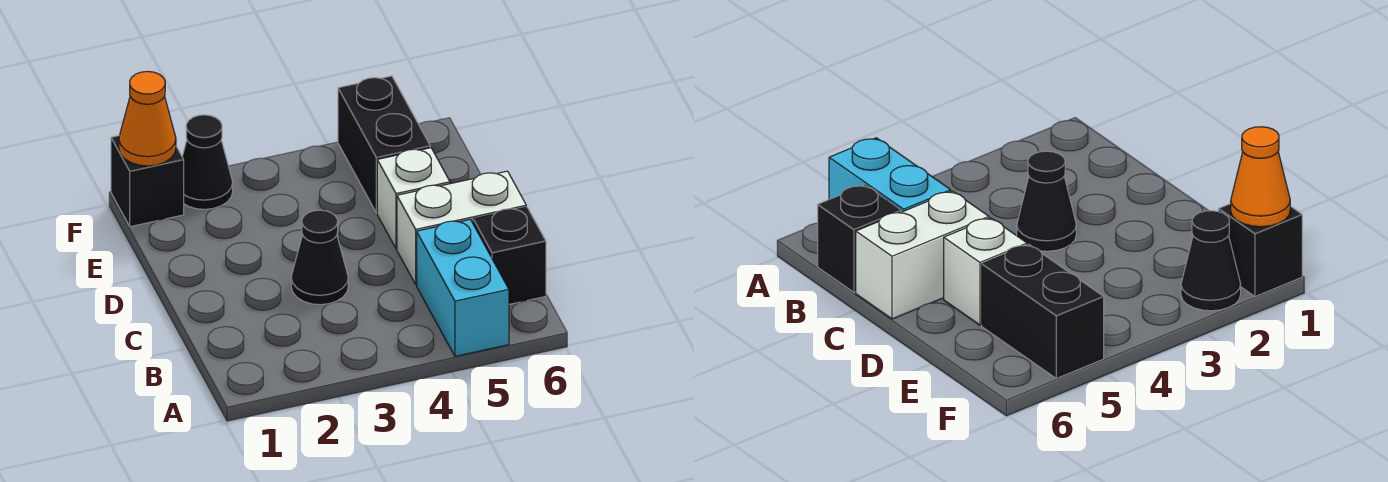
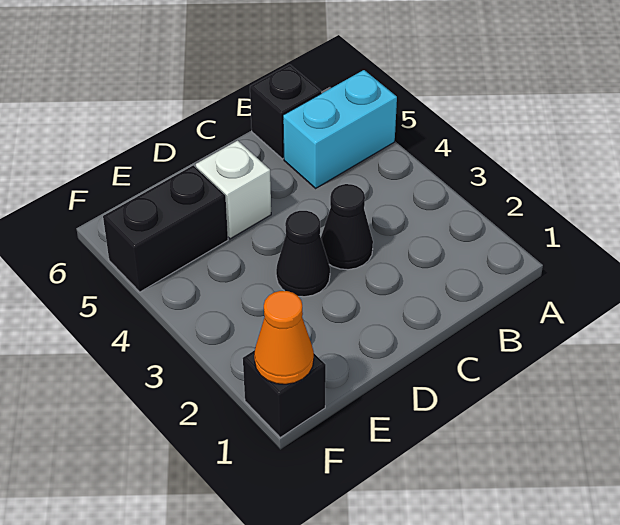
white brick C5:C6 level 1 -> none
black cone F2 level 1 -> black cone D3 level 1

